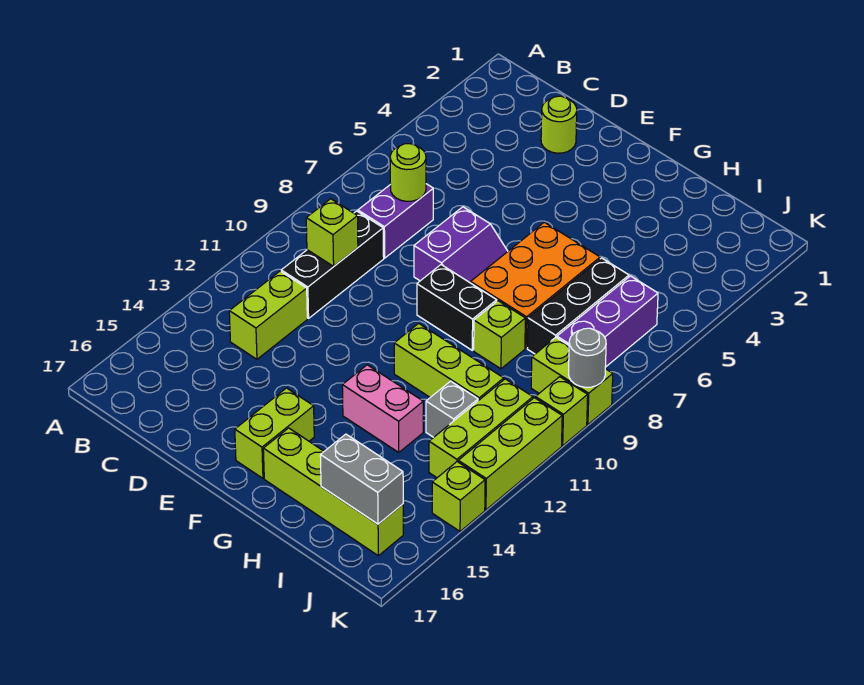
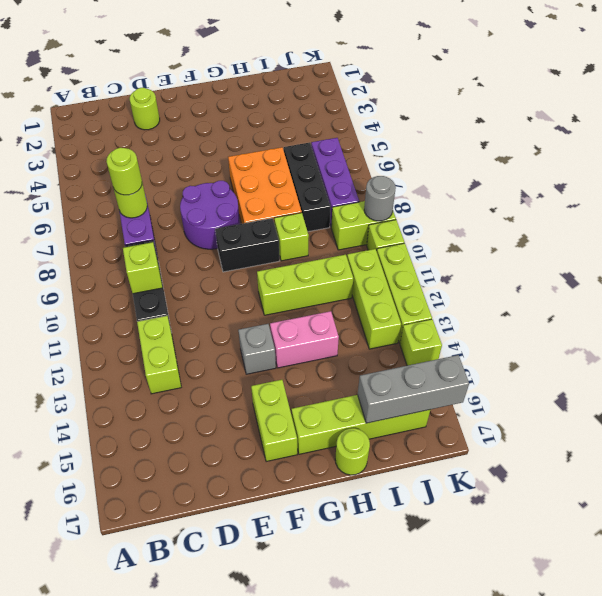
none -> lime round brick C7 level 3
purple slope E7:F8 level 1 top E -> purple round brick E7:F8 level 1
none -> lime round brick H17 level 1
grey brick I12 level 1 -> grey brick F13 level 1
grey brick I16:J16 level 2 -> grey brick I16:K16 level 2

